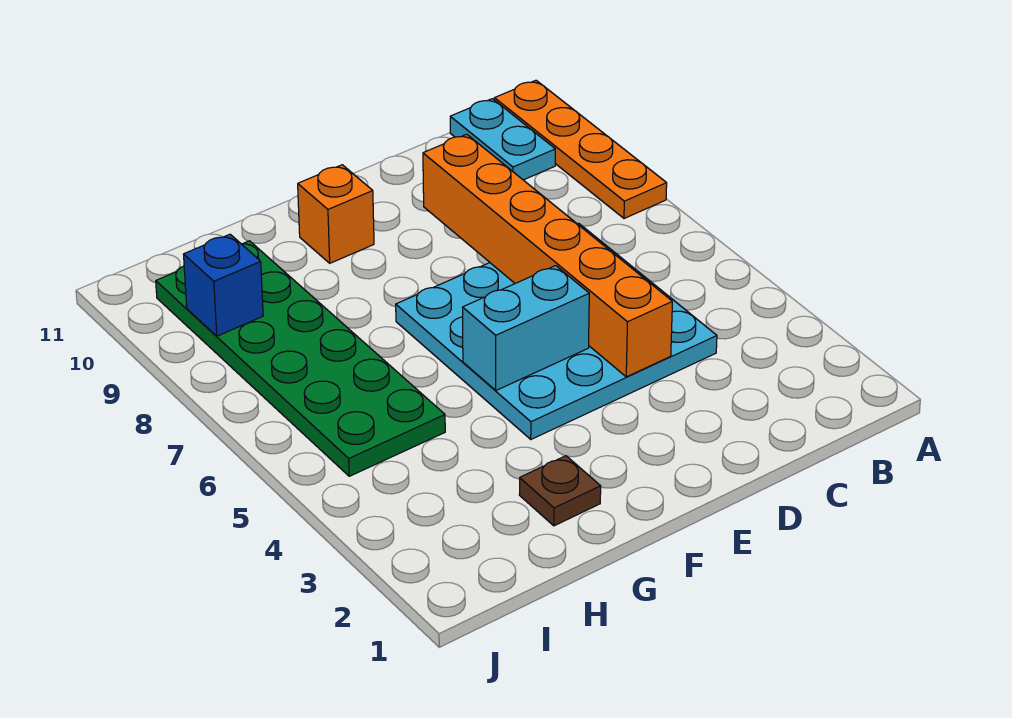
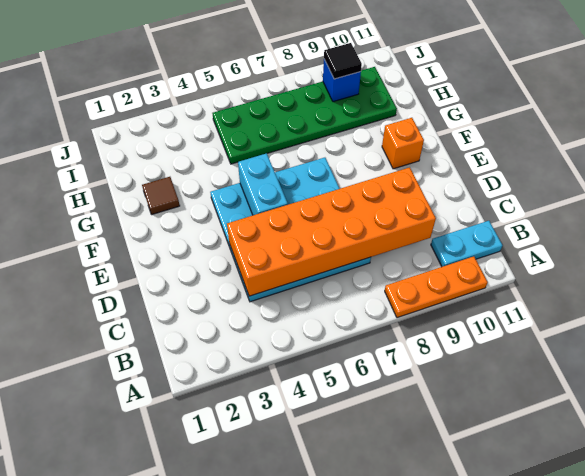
orange plate A8:A11 level 1 -> orange plate A8:A10 level 1
orange brick D4:D9 level 2 -> orange brick C4:D9 level 2
brown plate G2 level 1 -> brown tile G2 level 1
none -> black tile I9 level 3

